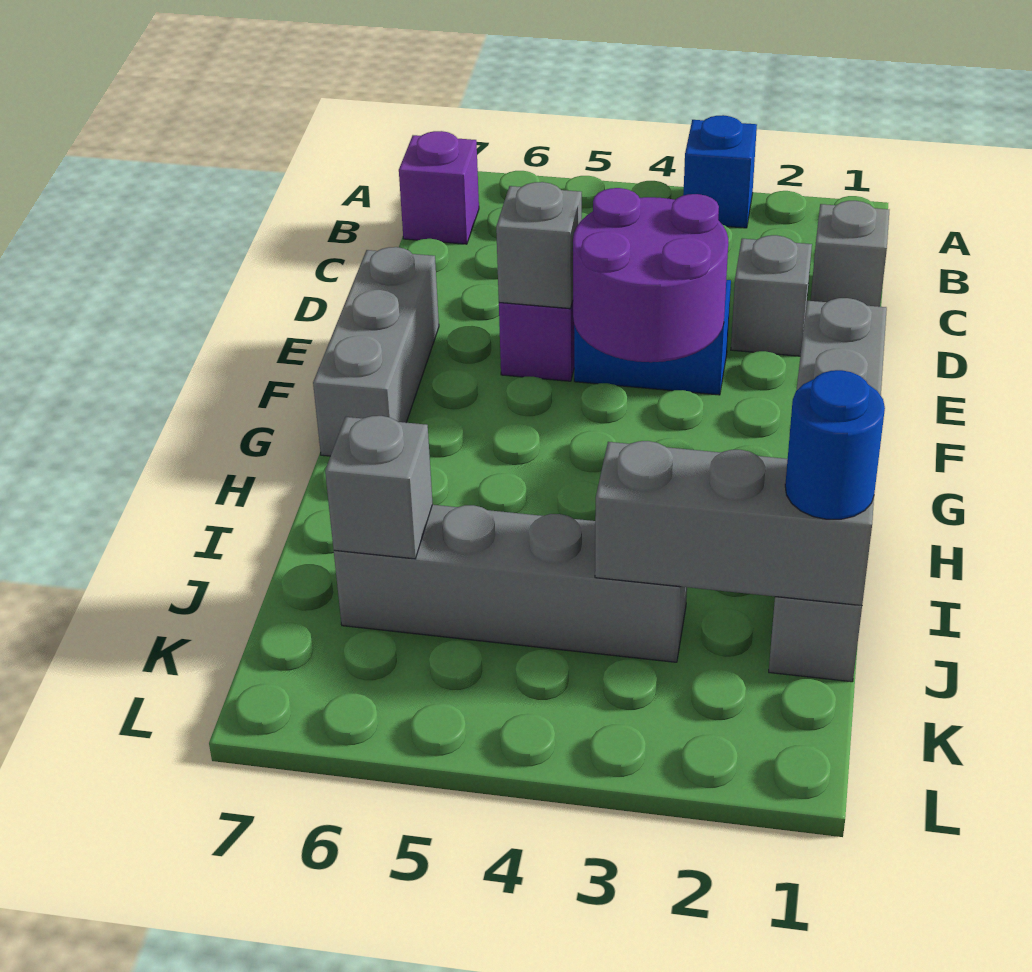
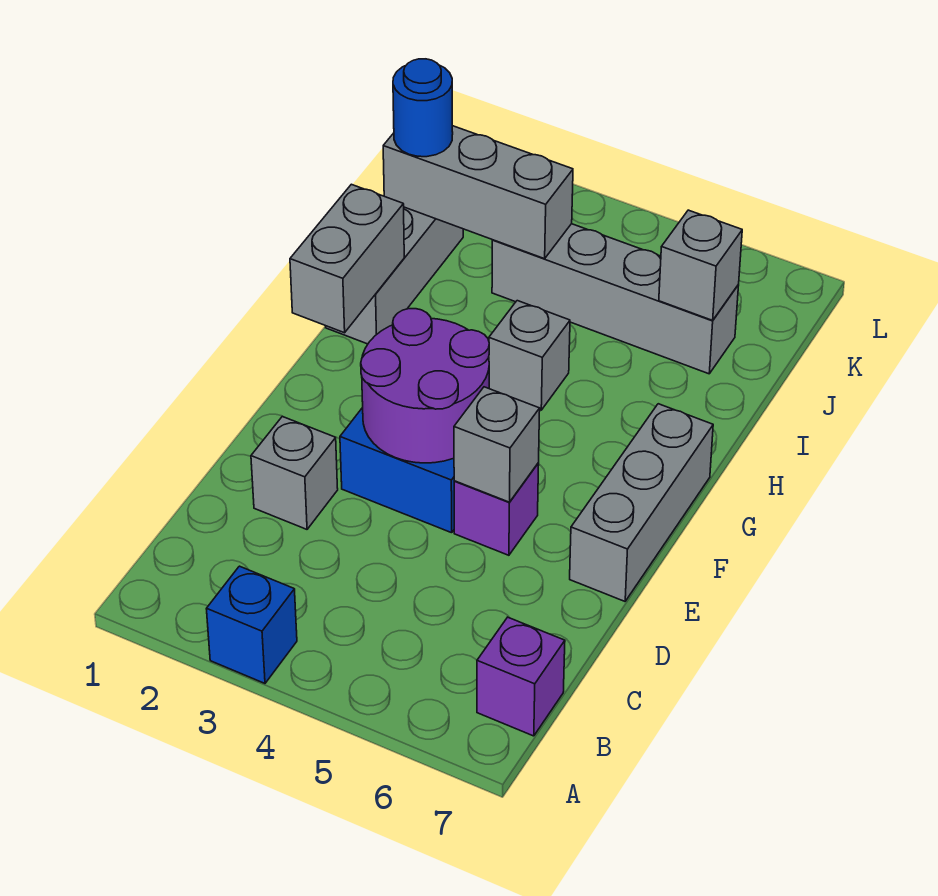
grey brick C1 level 1 -> grey brick H4 level 1

